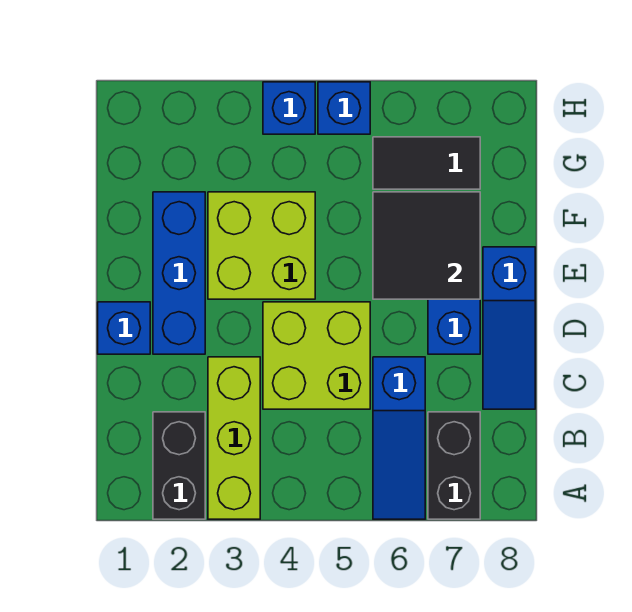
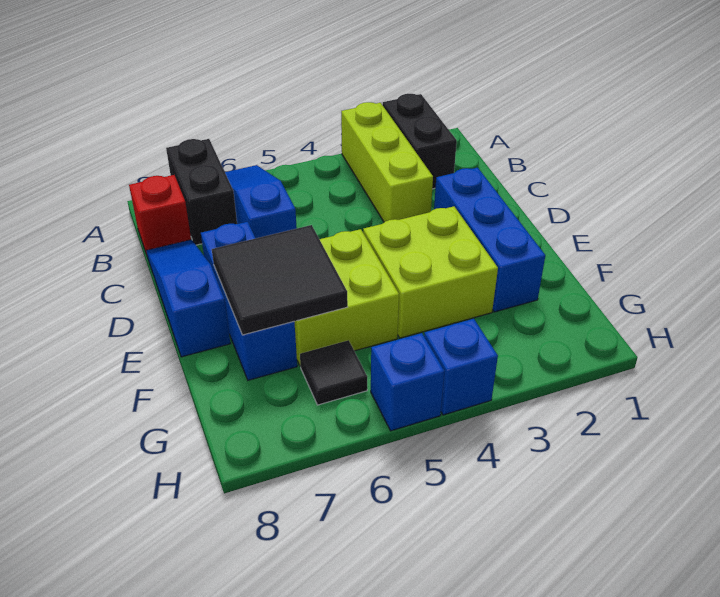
none -> red brick B8 level 1
lime brick C4:D5 level 1 -> lime brick E5:F6 level 1
blue brick D1 level 1 -> none
black tile G6:G7 level 1 -> black tile G6 level 1

